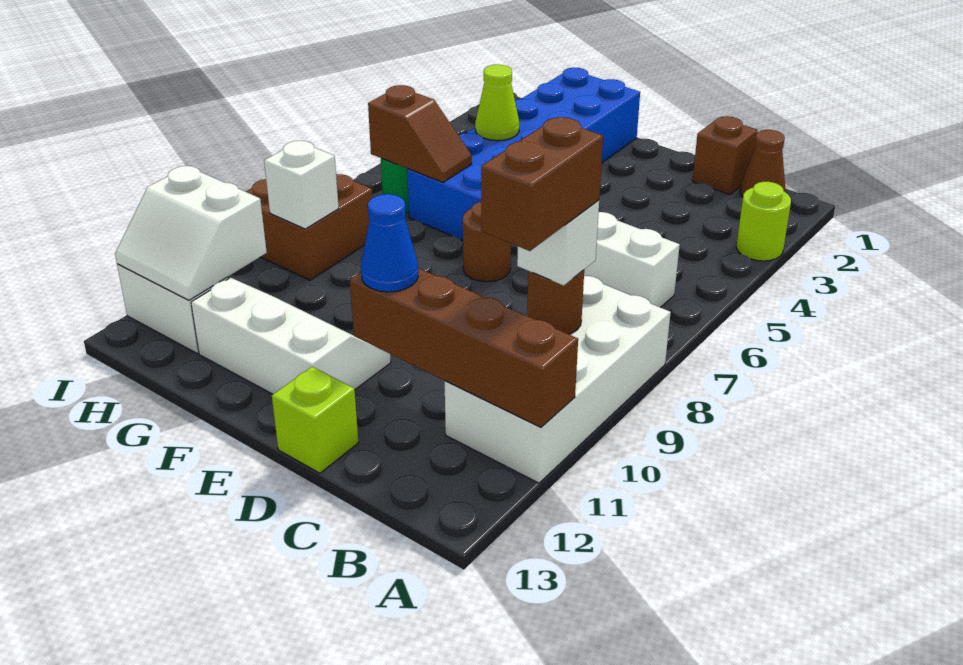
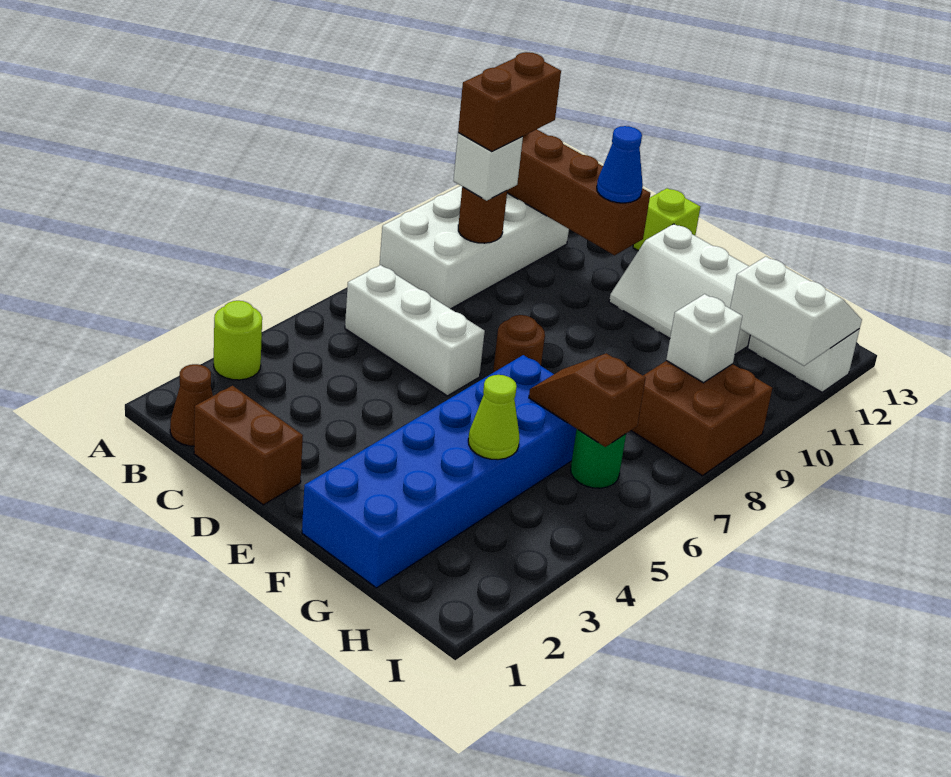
brown brick C1 level 1 -> brown brick C1:D1 level 1

